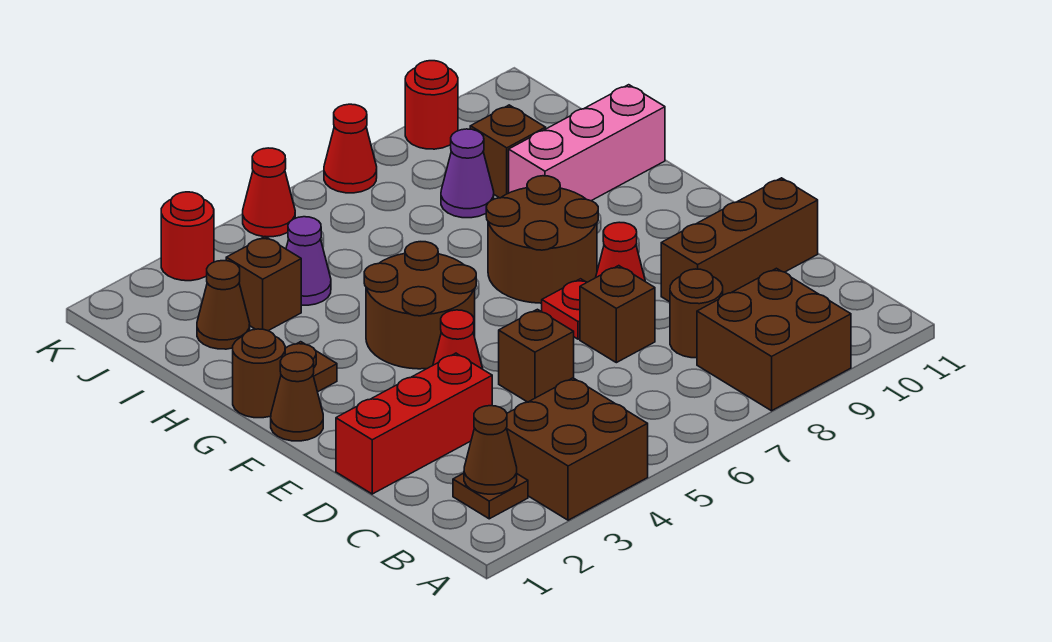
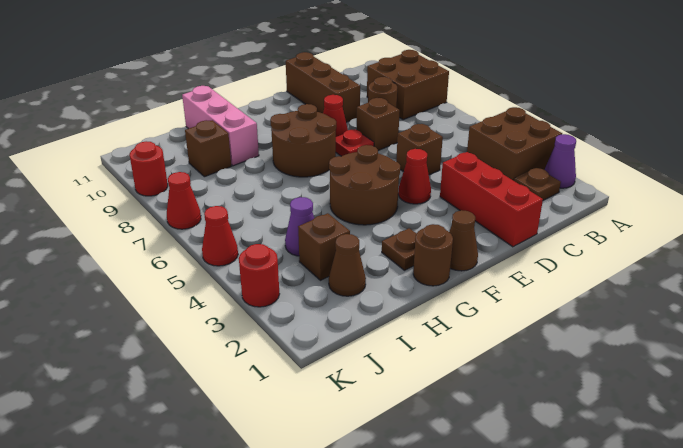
brown cone B2 level 2 -> none
purple cone I8 level 1 -> purple cone A2 level 1

